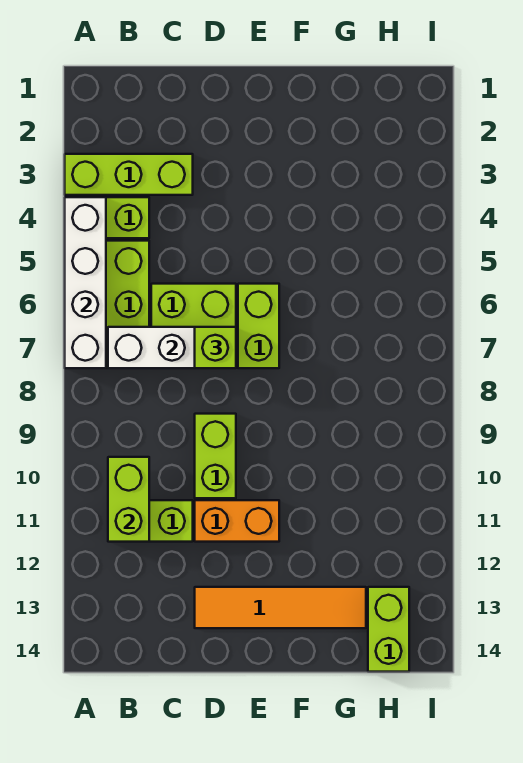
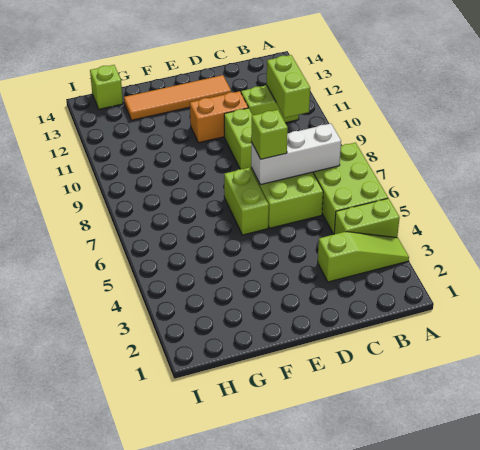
lime brick A3:C3 level 1 -> lime slope A3:C3 level 1 top C
white brick A4:A7 level 2 -> none
lime brick H13:H14 level 1 -> lime brick H14 level 1

